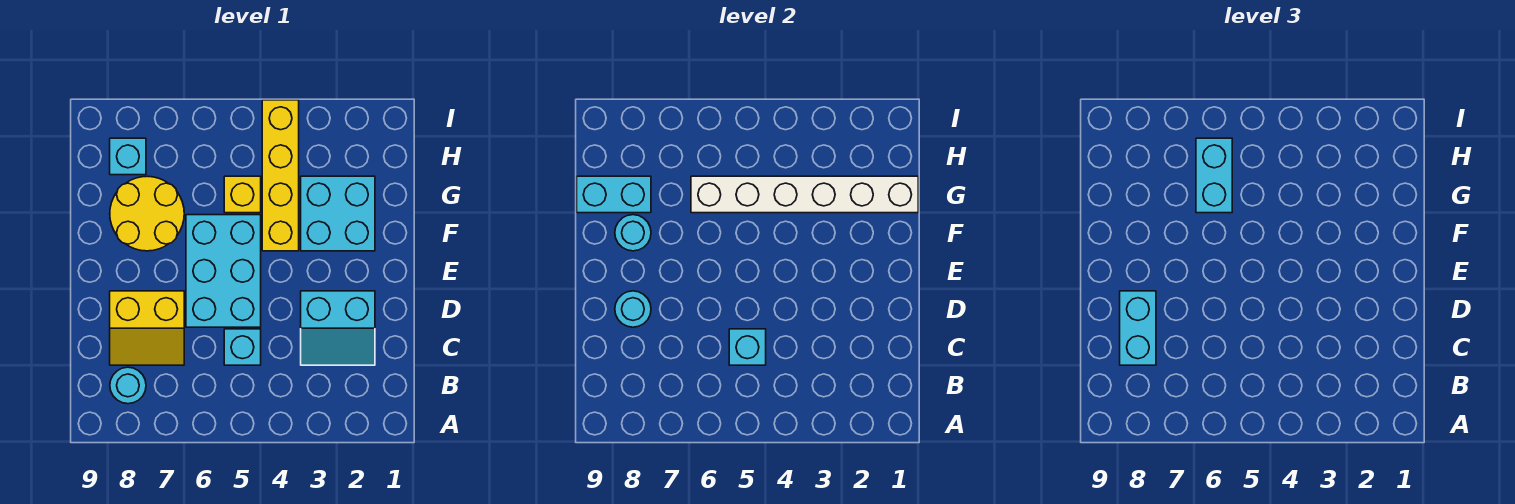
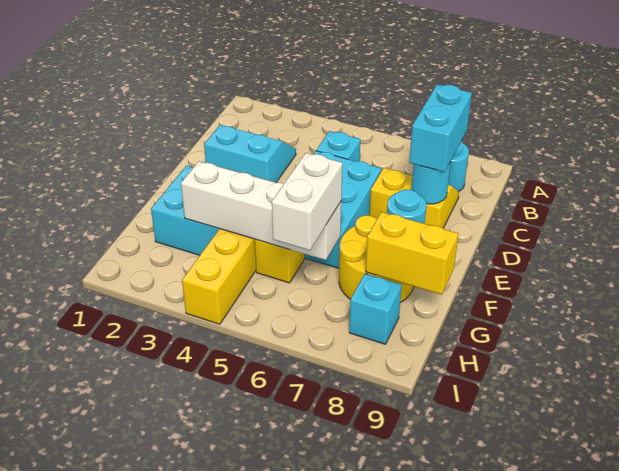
cyan brick C5 level 2 -> none
white brick G1:G6 level 2 -> white brick G3:G6 level 2
cyan brick G6:H6 level 3 -> white brick G6:H6 level 3
cyan brick G8:G9 level 2 -> yellow brick G8:G9 level 2

